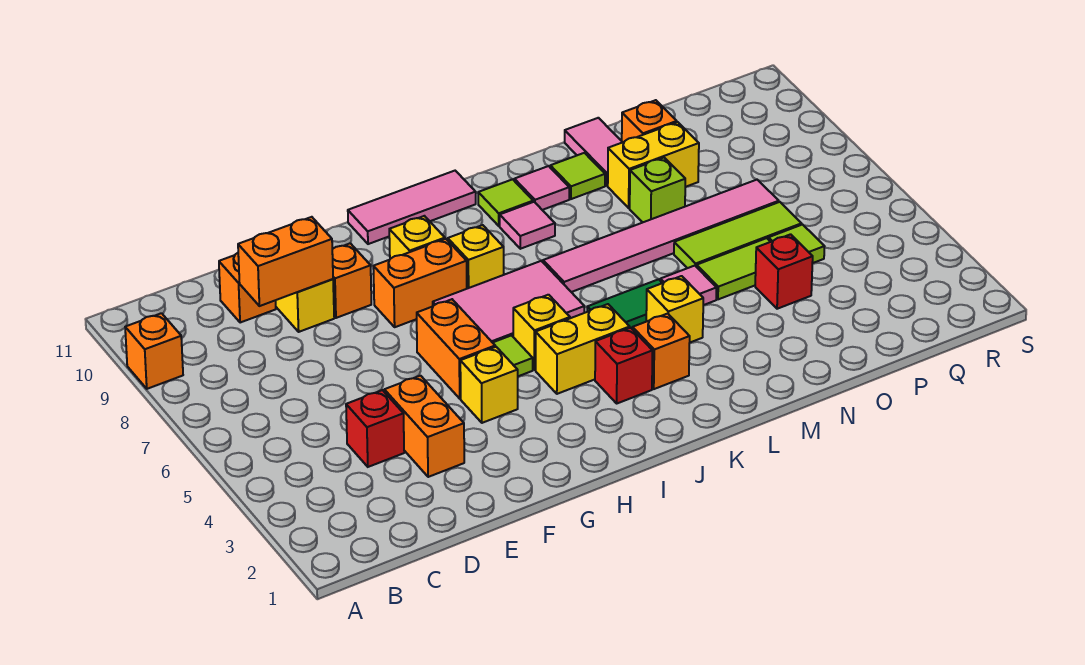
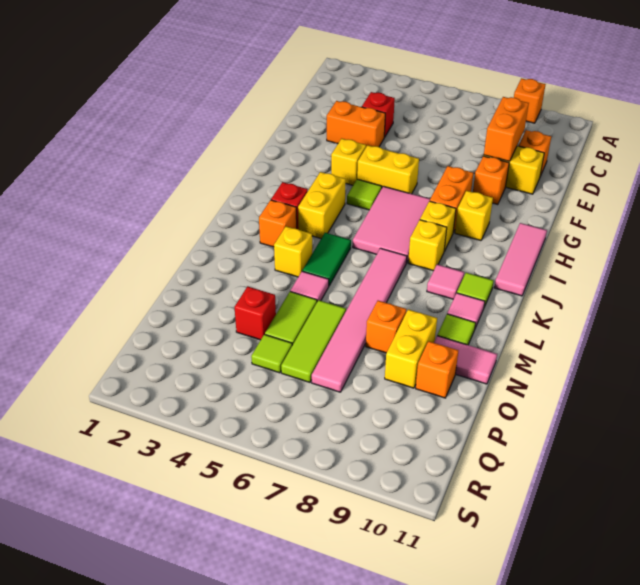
orange brick G5:G6 level 1 -> yellow brick G5:G6 level 1
yellow brick I5 level 1 -> yellow brick J8 level 1
lime brick N8 level 1 -> orange brick N8 level 1

